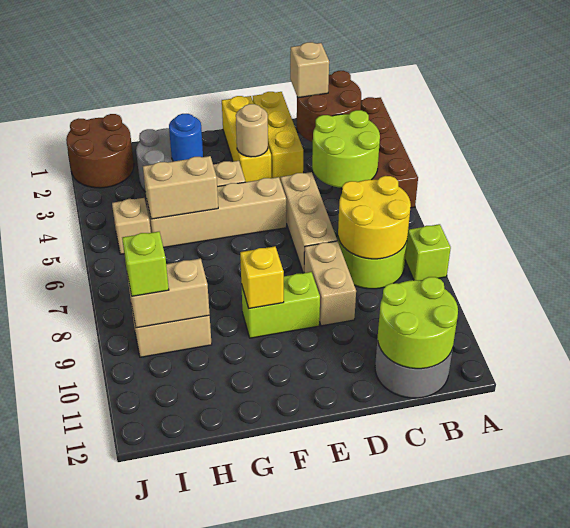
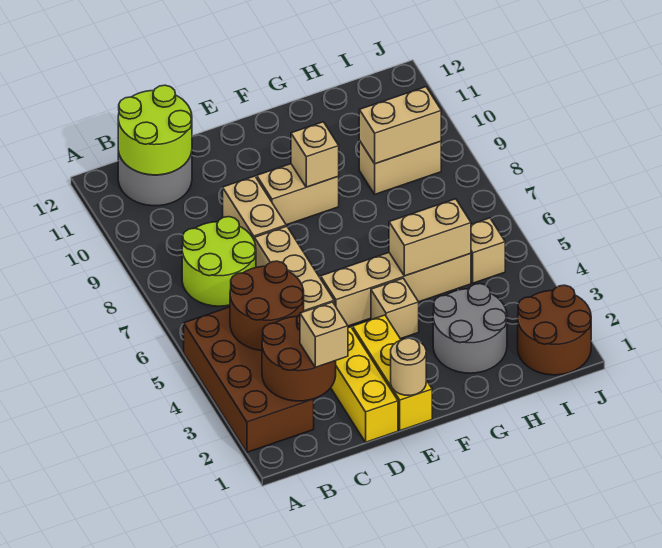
lime brick A8 level 1 -> none
lime round brick B4:C5 level 2 -> brown round brick B4:C5 level 2
yellow round brick B7:C8 level 2 -> none
tan round brick E3 level 2 -> tan round brick E1 level 2
lime brick E9:F9 level 1 -> tan brick E9:F9 level 1
yellow brick F9 level 2 -> tan brick F9 level 2
blue round brick G3 level 2 -> none
lime brick I9 level 3 -> none

